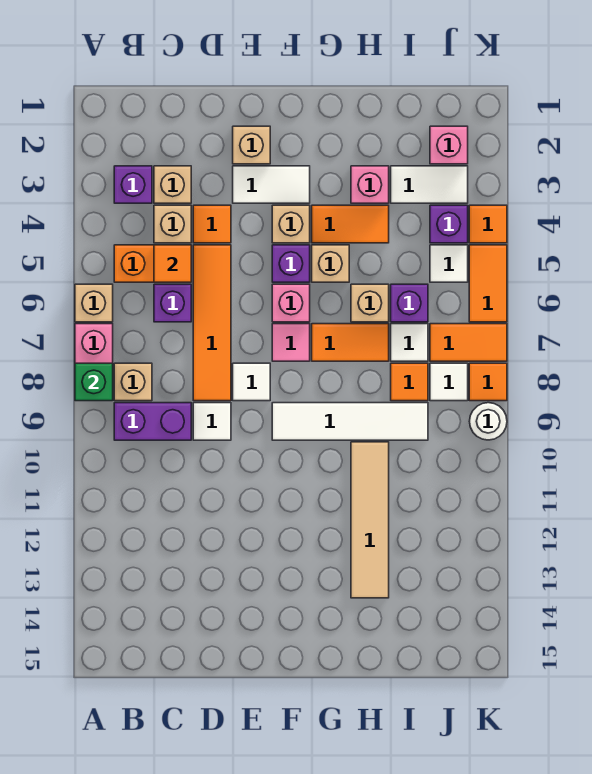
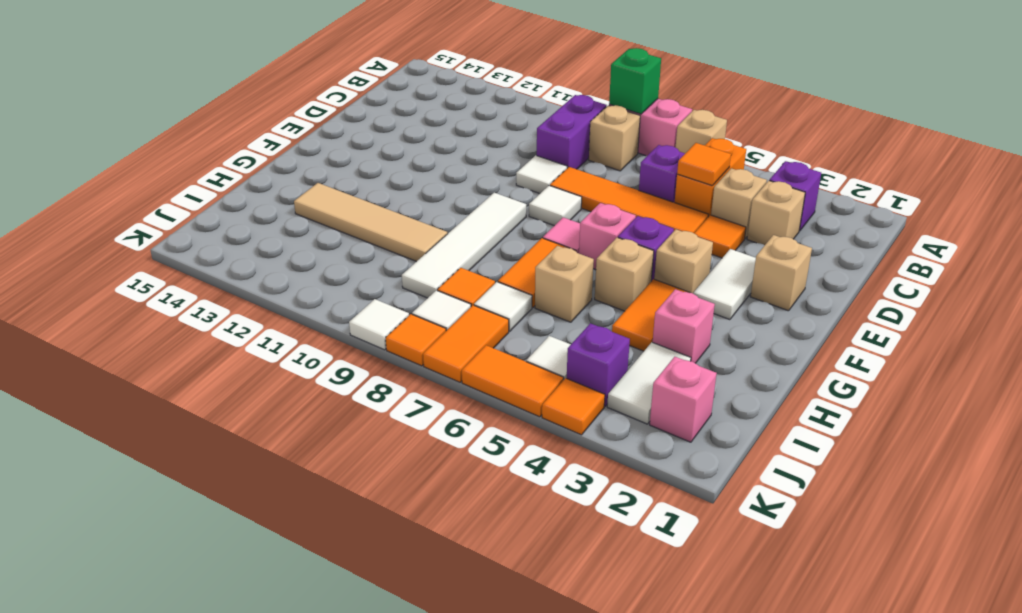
purple brick I6 level 1 -> none
white round brick K9 level 1 -> white tile K9 level 1

